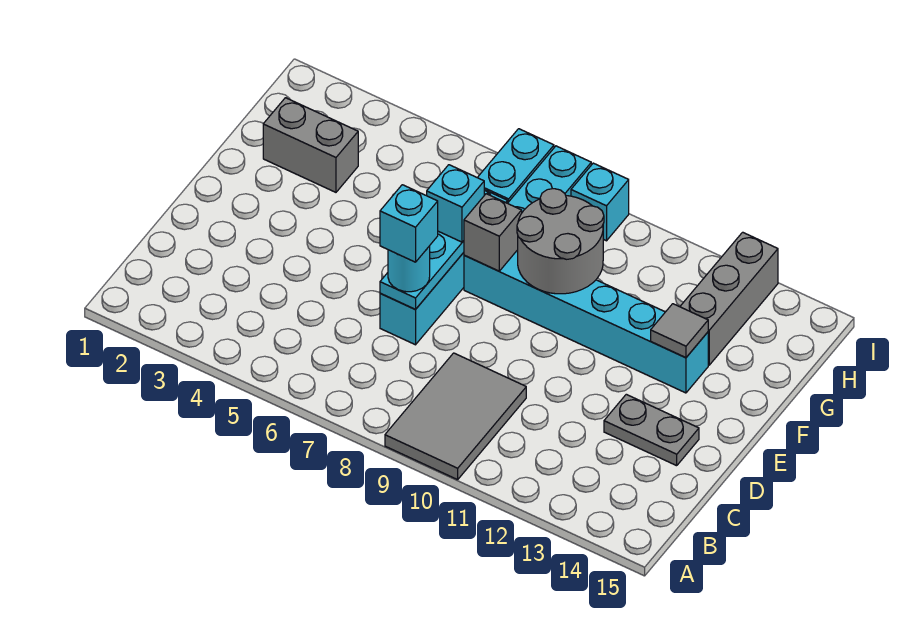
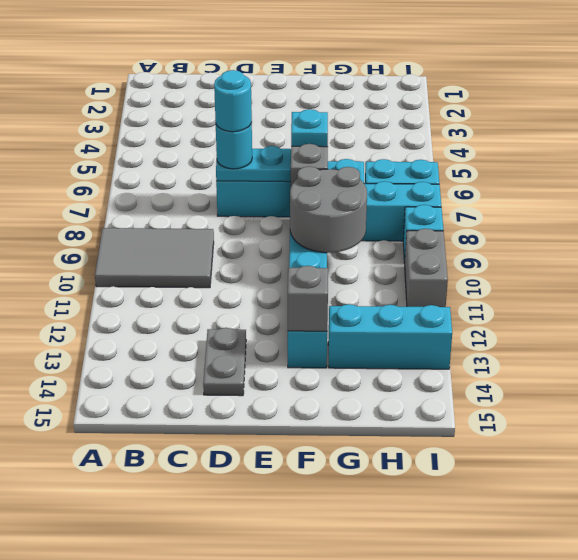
cyan brick D7 level 4 -> cyan round brick D7 level 4
grey tile F13 level 2 -> grey brick F13 level 2
grey brick G2:G3 level 1 -> grey brick I10:I11 level 1
grey brick G13:I13 level 1 -> cyan brick G13:I13 level 1

